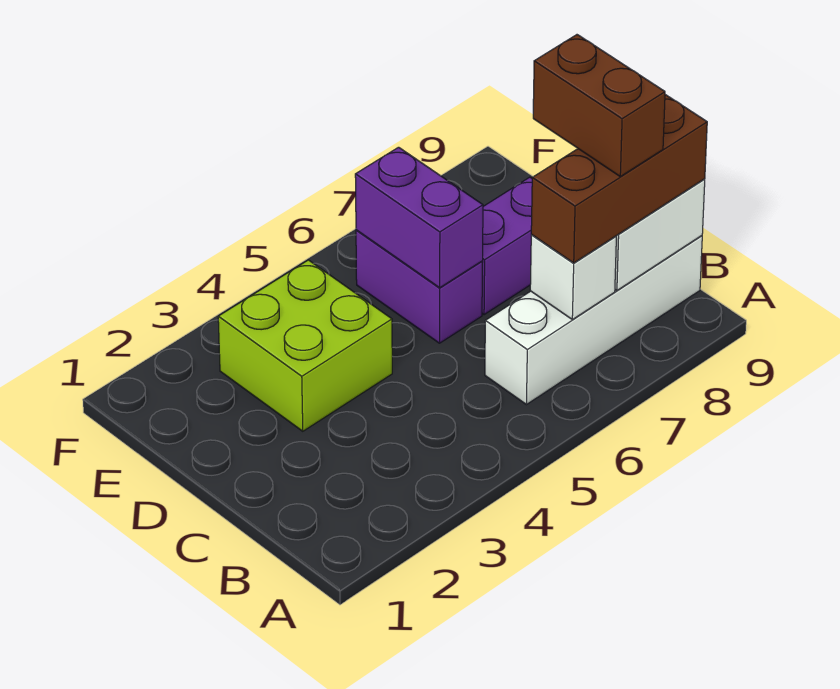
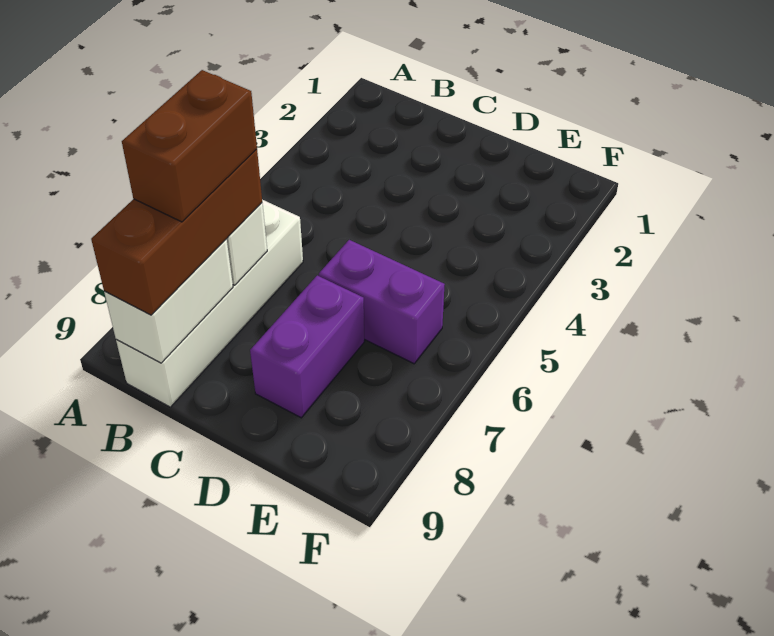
brown brick B8:C8 level 4 -> brown brick B7:B8 level 4
lime brick D3:E4 level 1 -> none
purple brick D6:E6 level 2 -> none

